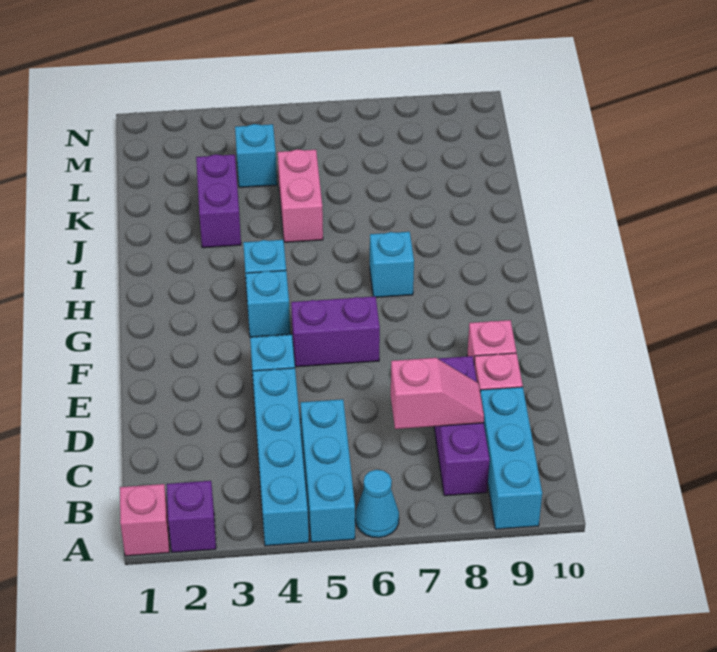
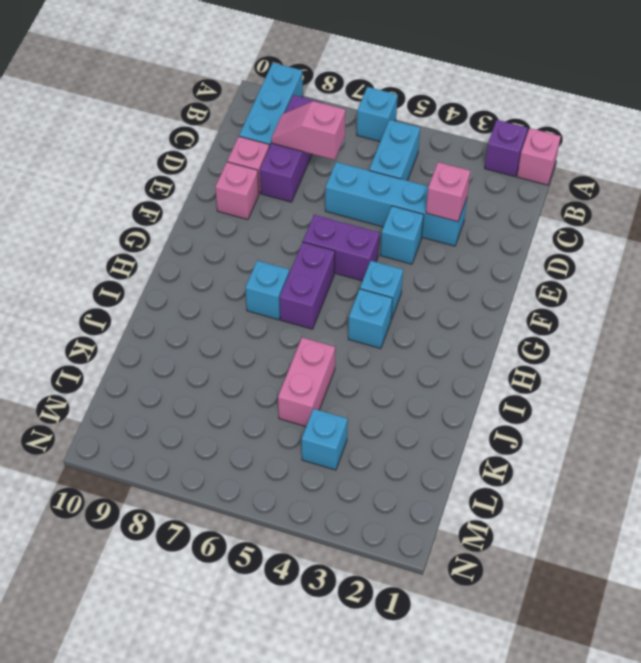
cyan brick A4:D4 level 1 -> cyan brick D3:D6 level 1
cyan brick A5:C5 level 1 -> cyan brick B5:C5 level 1
cyan cone A6 level 1 -> cyan brick A6 level 1
none -> pink brick D3 level 2
purple brick J3:K3 level 1 -> purple brick G6:H6 level 1

